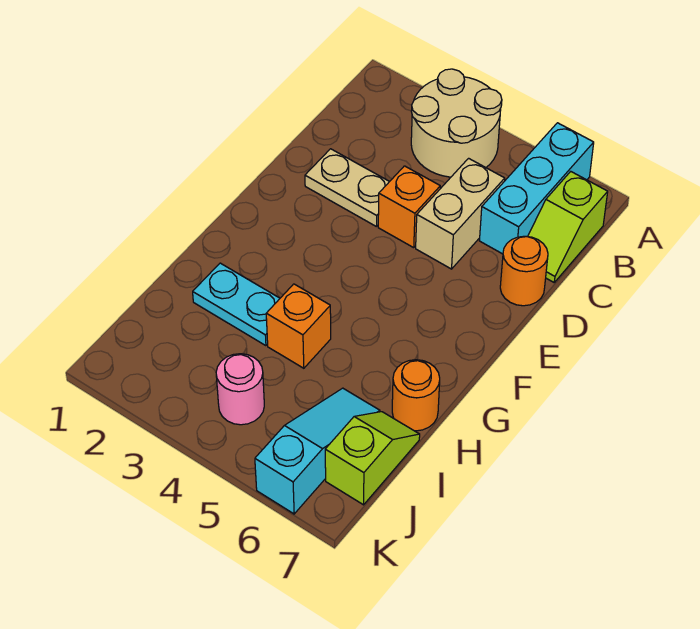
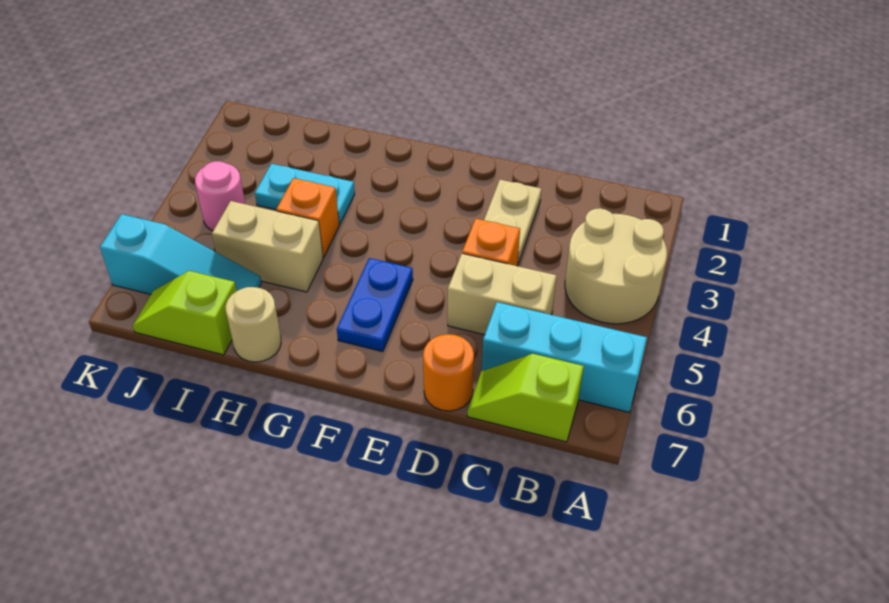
none -> blue plate F5:F6 level 1
cyan plate H2:H3 level 1 -> cyan plate H3:I3 level 1
none -> tan brick H5:I5 level 1
orange round brick H7 level 1 -> tan round brick H7 level 1
lime slope I7:J7 level 1 top J -> lime slope I7:J7 level 1 top I

